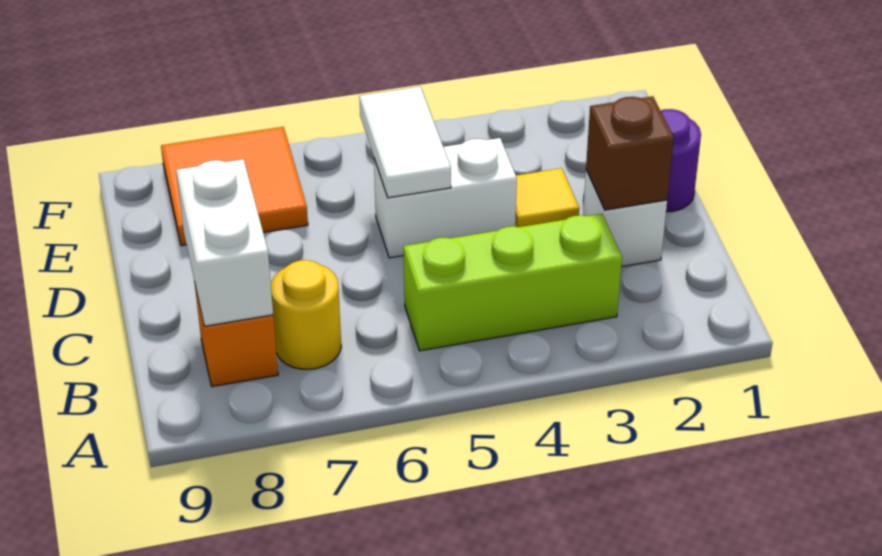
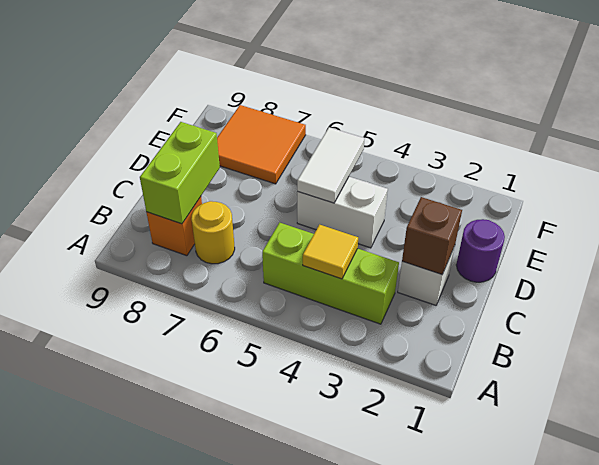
white brick B8:C8 level 2 -> lime brick B8:C8 level 2
yellow tile D3 level 1 -> yellow tile B4 level 2

